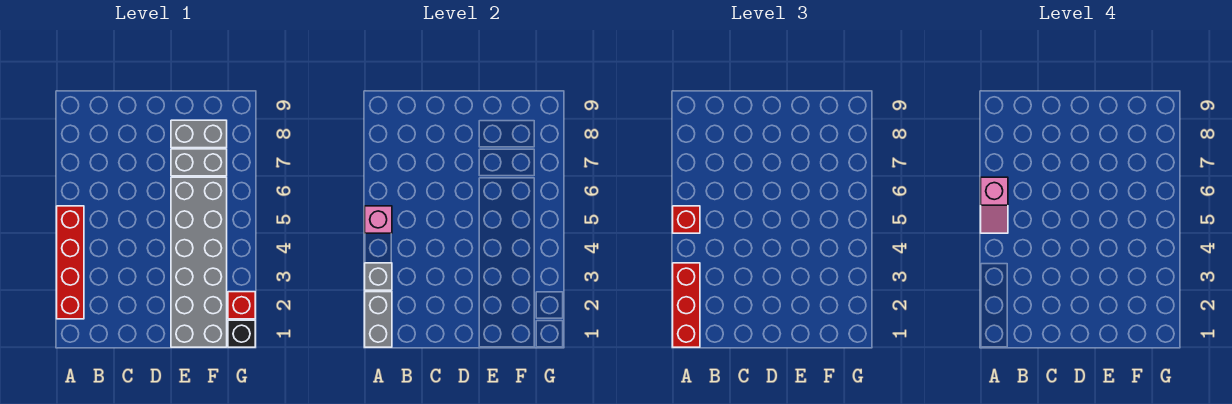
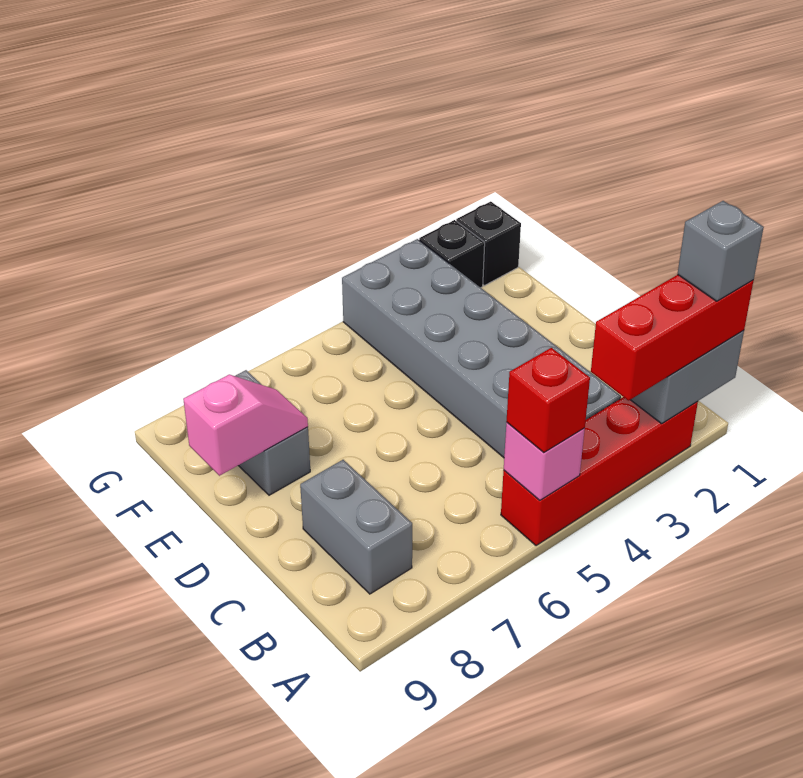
grey brick A3 level 2 -> grey brick A1 level 4
pink slope A5:A6 level 4 top 6 -> pink slope E8:E9 level 2 top 9
grey brick E1:F6 level 1 -> grey brick B3:G4 level 1
grey brick E7:F7 level 1 -> grey brick B8:C8 level 1
red brick G2 level 1 -> black brick G2 level 1

